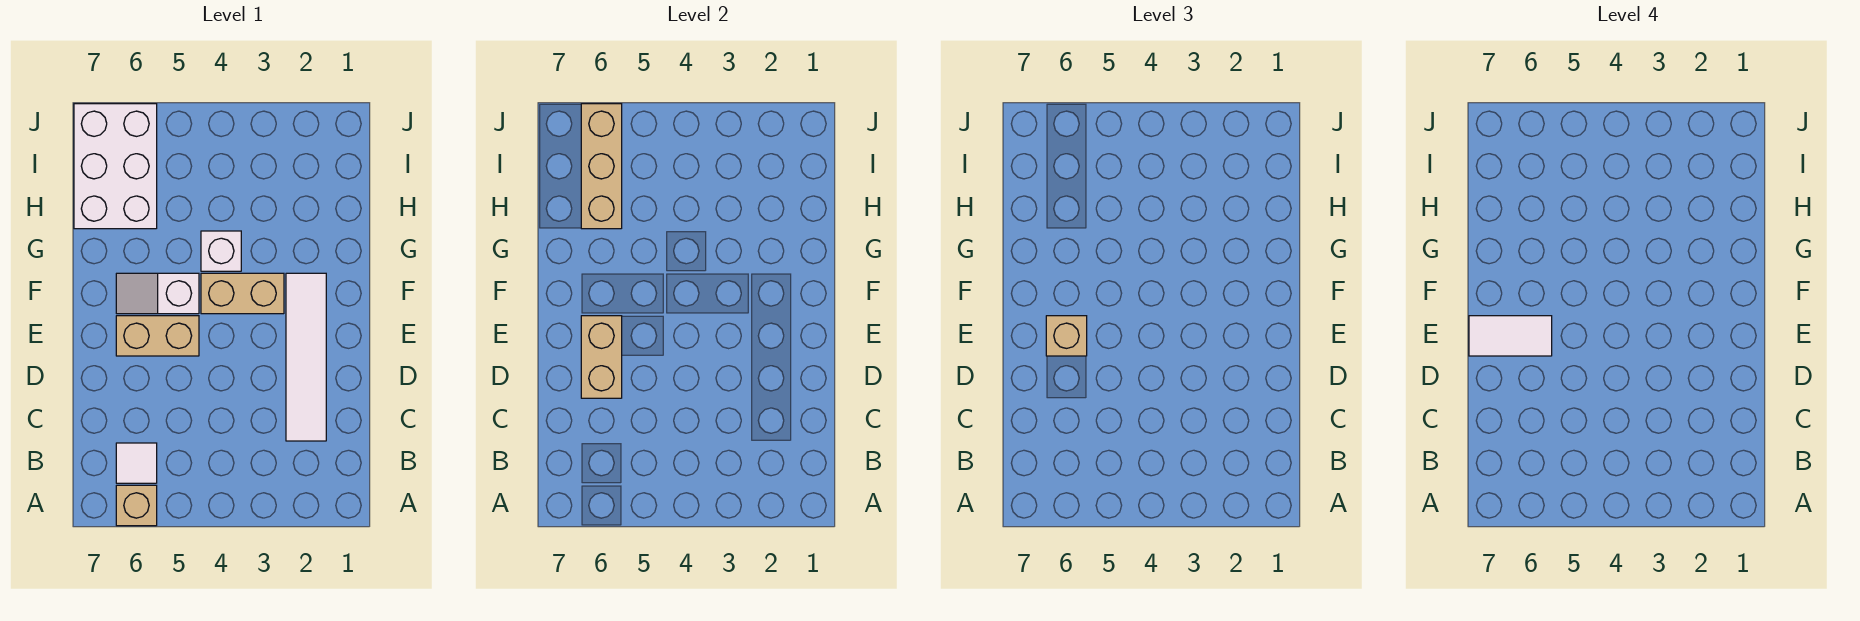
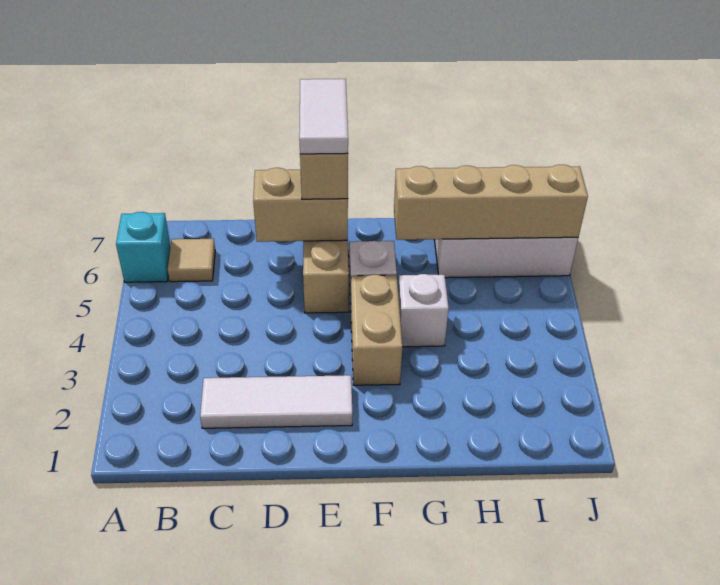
tan brick A6 level 1 -> cyan brick A6 level 1
white tile B6 level 1 -> tan tile B6 level 1
white tile C2:F2 level 1 -> white tile C2:E2 level 1
tan brick H6:J6 level 2 -> tan brick G6:J6 level 2

